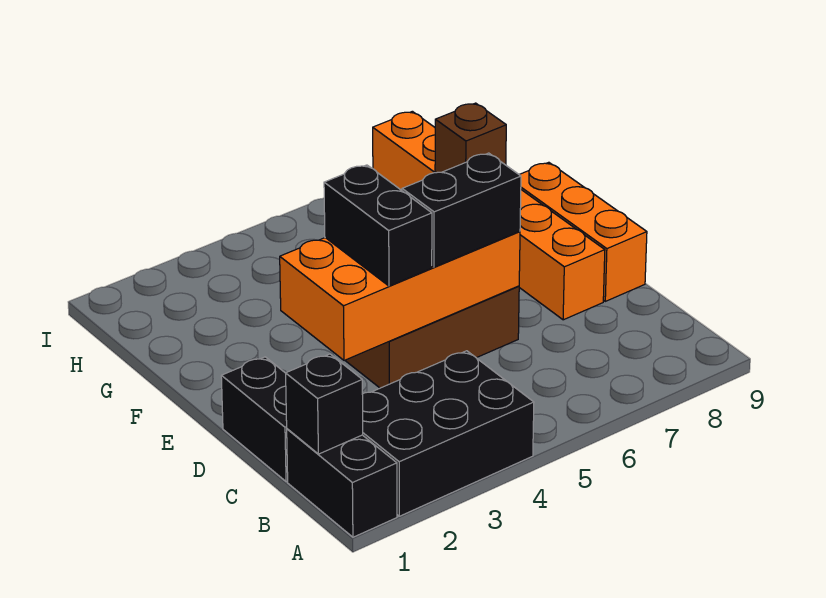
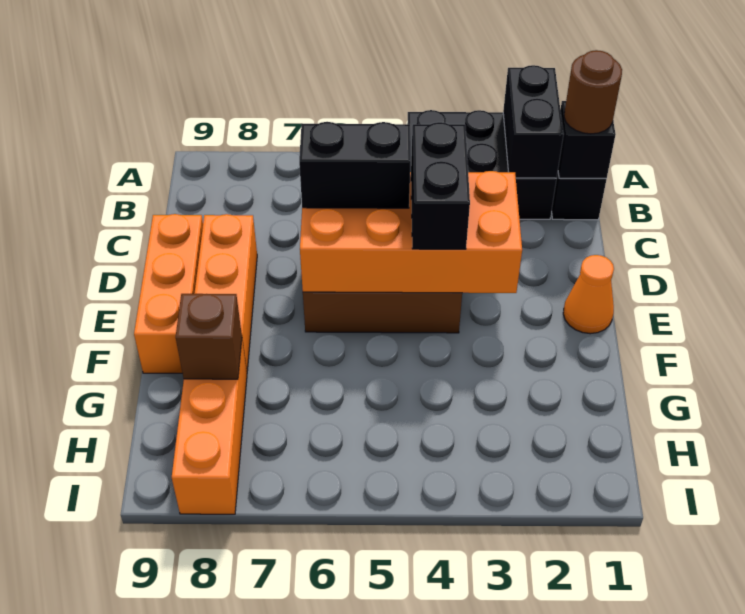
none -> brown round brick B1 level 3
black brick C1:D1 level 1 -> black brick A2:B2 level 2
none -> orange cone E1 level 1

